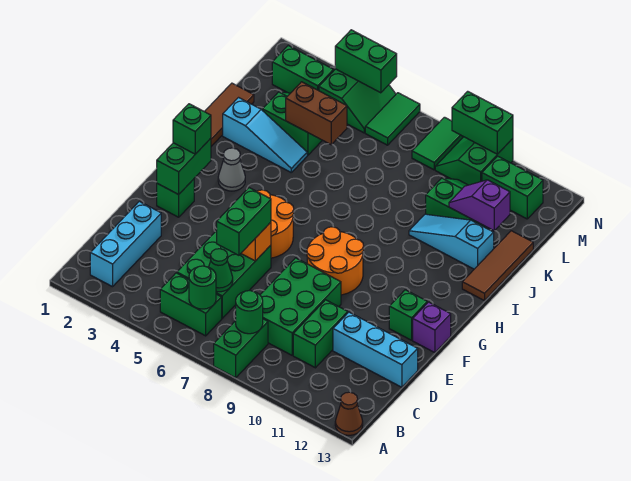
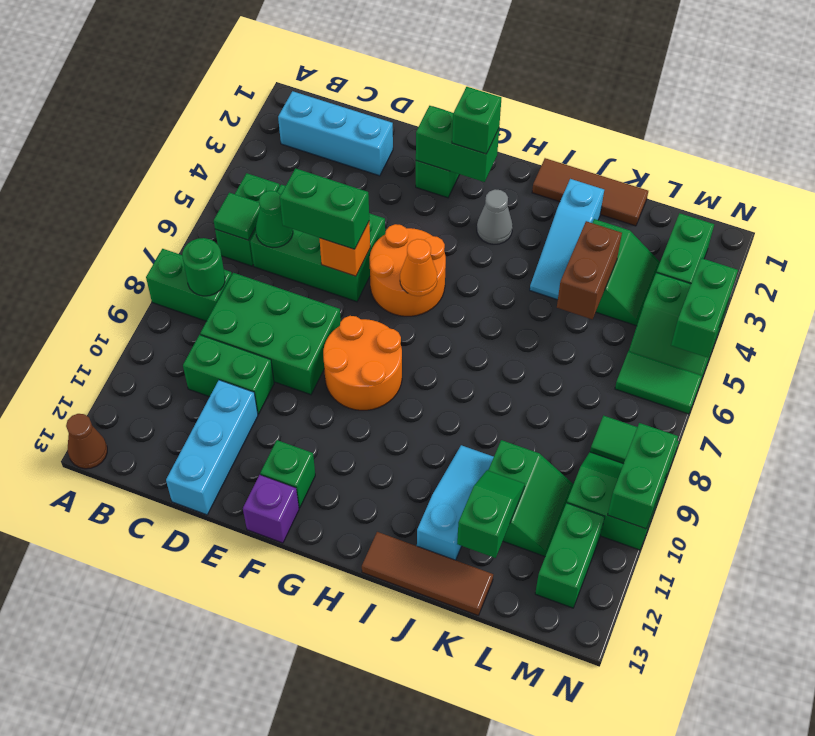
green round brick B6 level 2 -> green tile B6 level 2
none -> orange cone G6 level 2
purple slope K11:K12 level 2 top 12 -> green slope K11:K12 level 2 top 12

